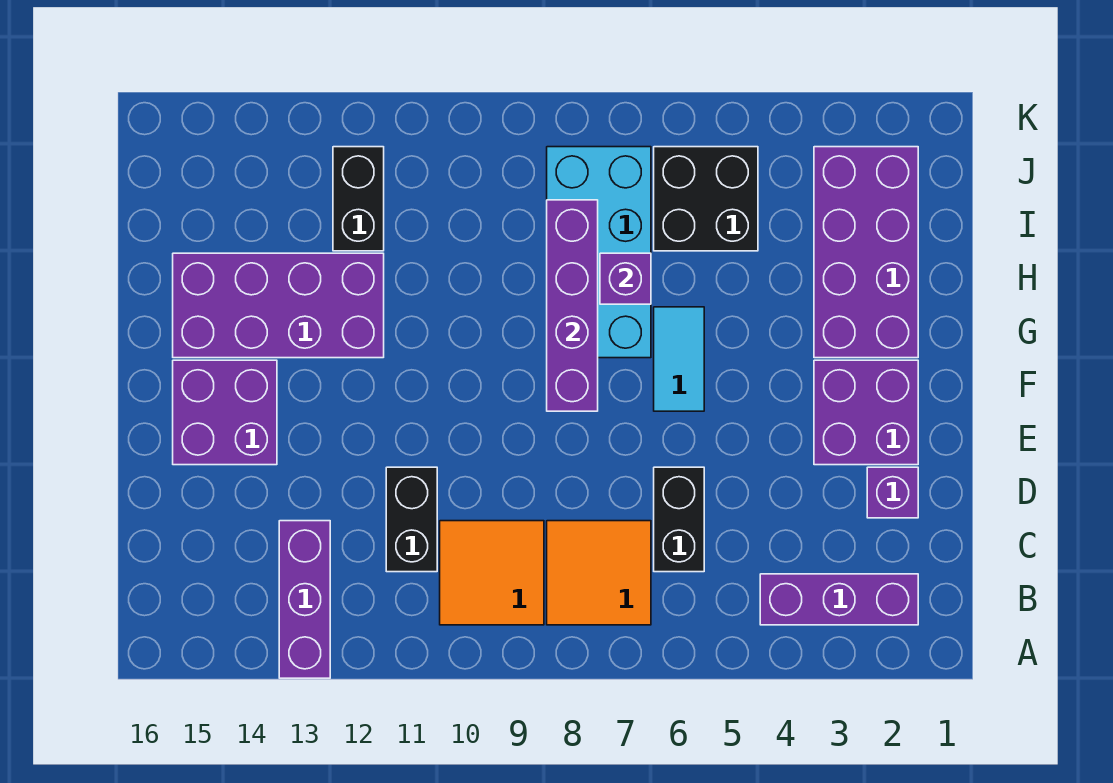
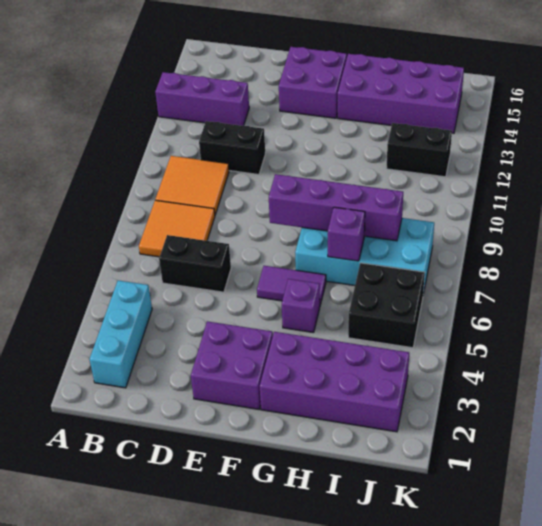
purple brick B2:B4 level 1 -> cyan brick B2:B4 level 1
purple brick D2 level 1 -> purple brick G5 level 1
cyan tile F6:G6 level 1 -> purple tile F6:G6 level 1
purple brick G12:H15 level 1 -> purple brick G14:J15 level 1

